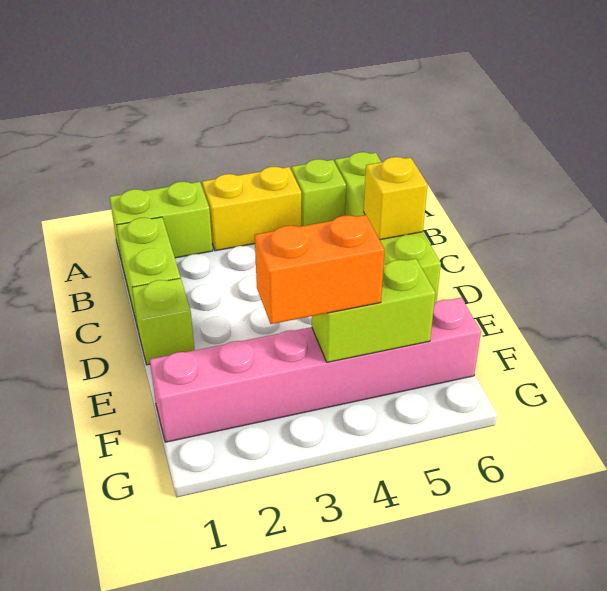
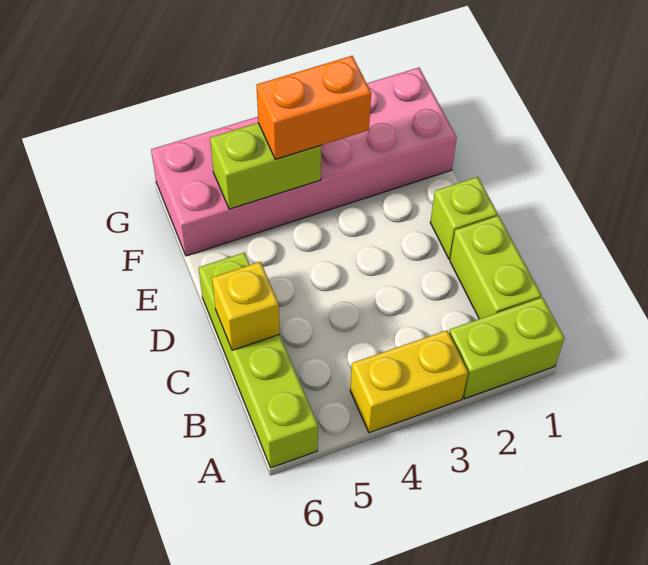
lime brick A5 level 1 -> none
pink brick F1:F6 level 1 -> pink brick F1:G6 level 1

